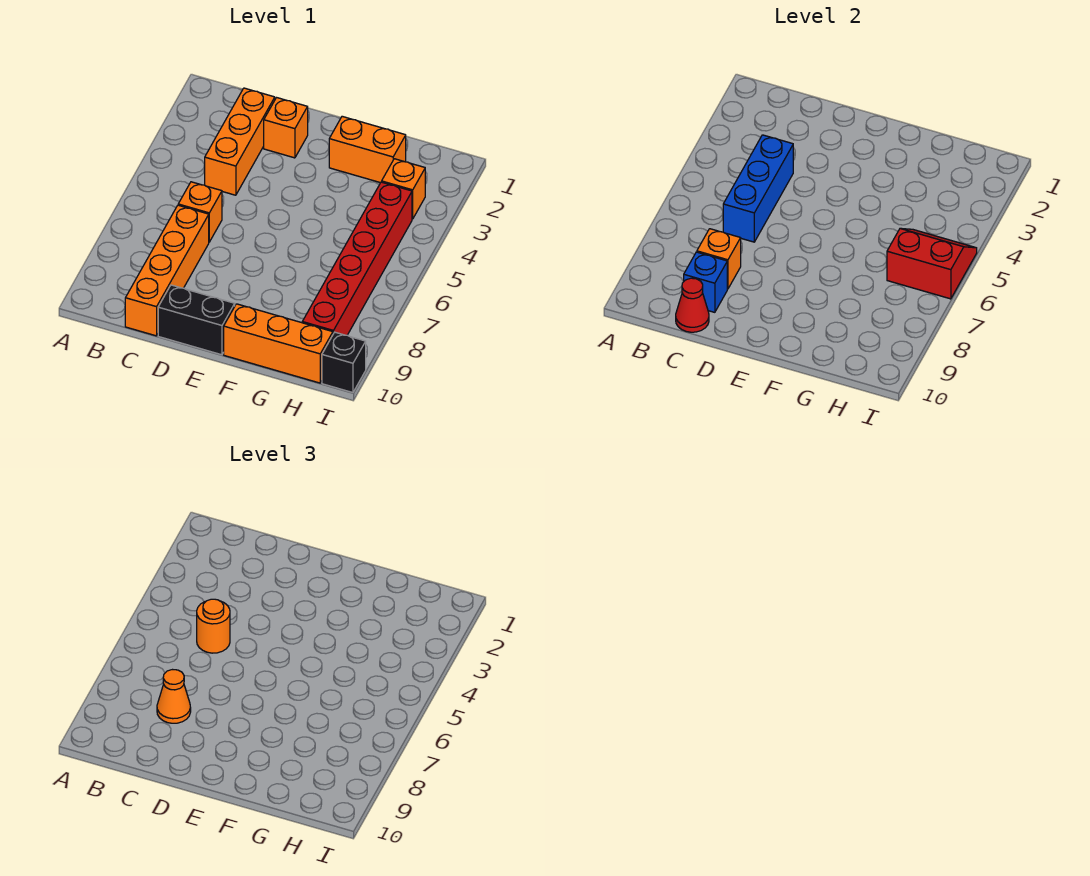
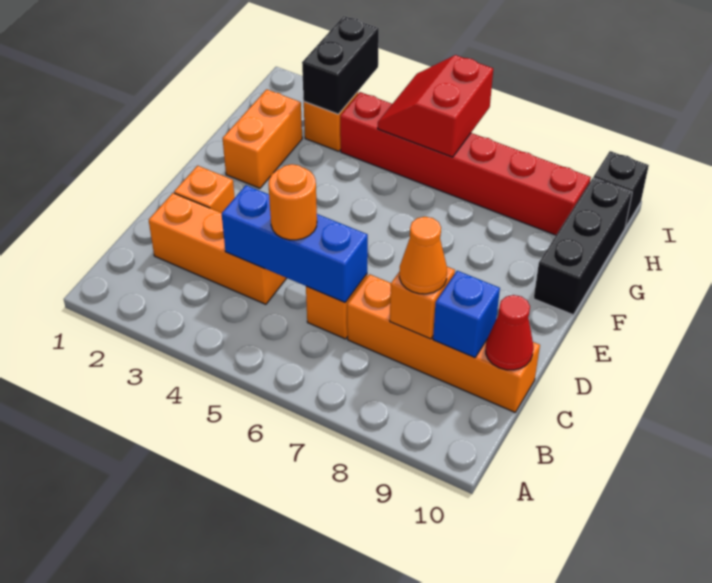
black brick D10:E10 level 1 -> black brick H3:I3 level 2
orange brick F10:H10 level 1 -> black brick F10:H10 level 1

